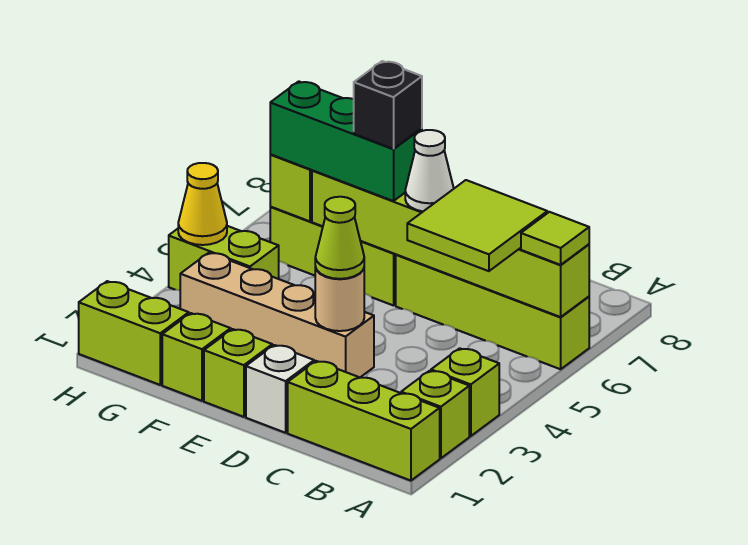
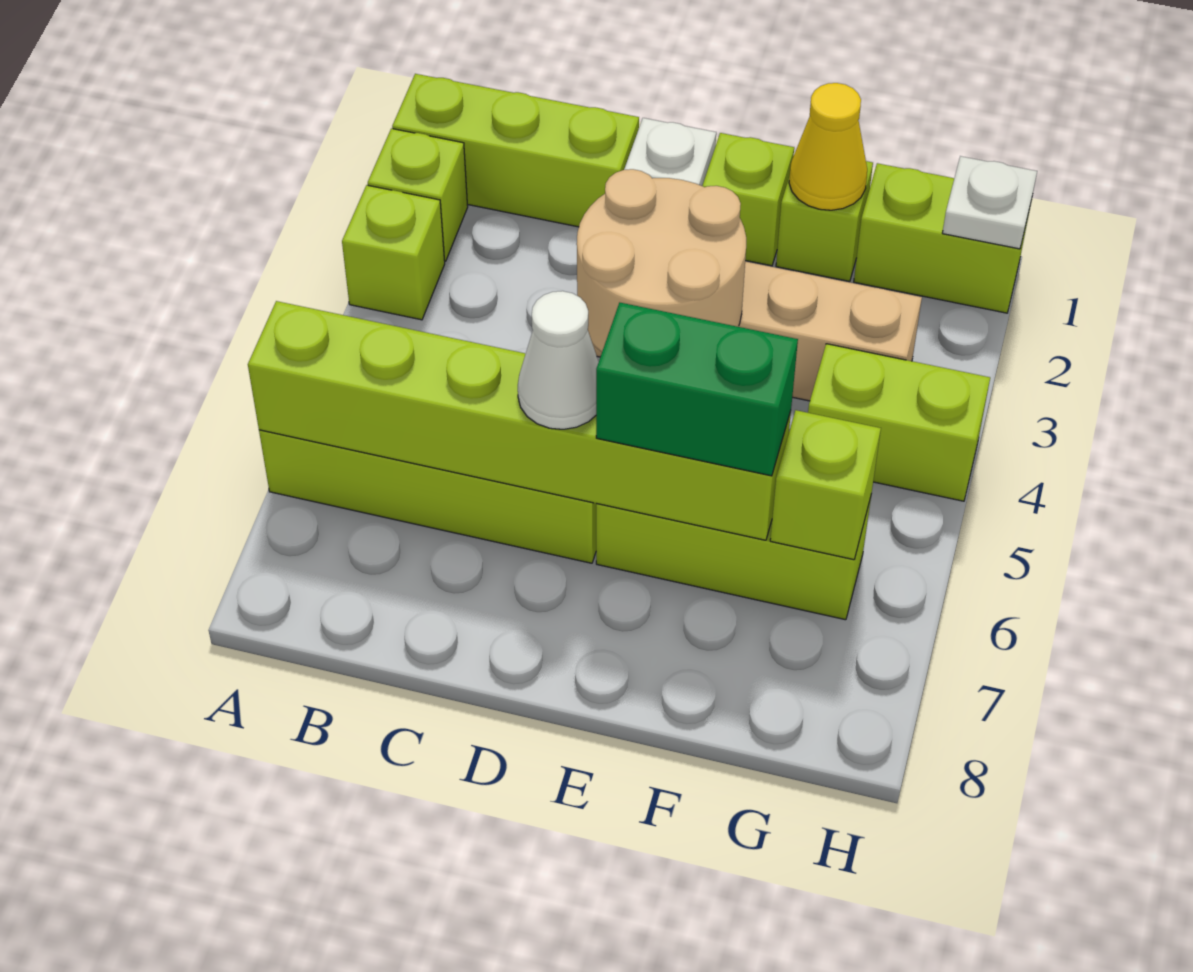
lime tile A6 level 3 -> none
lime tile B5:C6 level 3 -> none
tan round brick D3 level 2 -> tan round brick D3:E4 level 2
lime cone D3 level 3 -> none
green brick E6:G6 level 3 -> green brick E6:F6 level 3
black brick E6 level 4 -> none
none -> white plate H1 level 2
yellow cone H4 level 2 -> yellow cone F1 level 2

